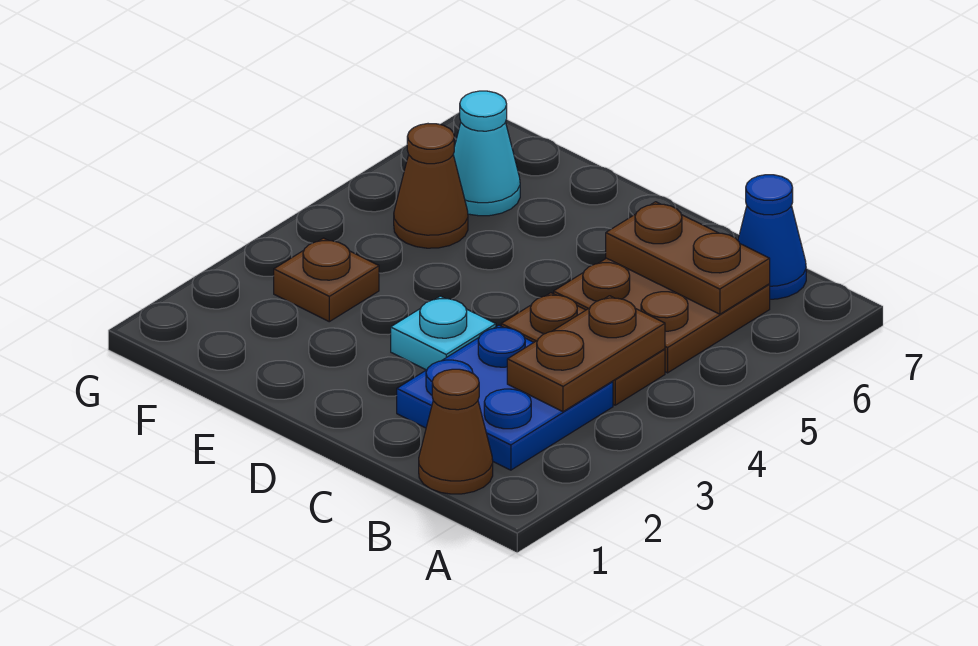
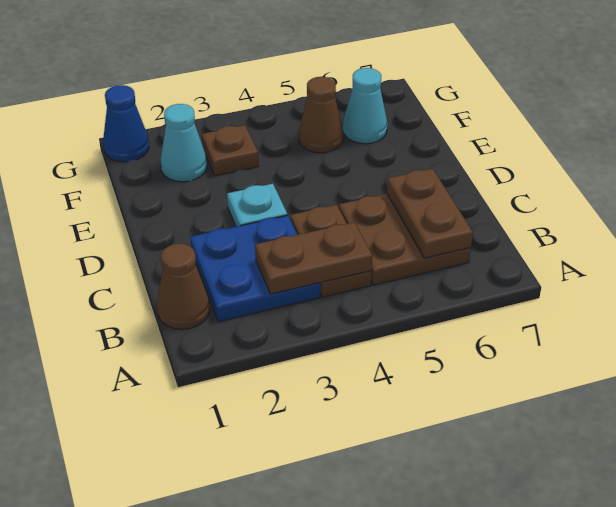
blue cone B7 level 1 -> blue cone G1 level 1
none -> cyan cone F2 level 1

